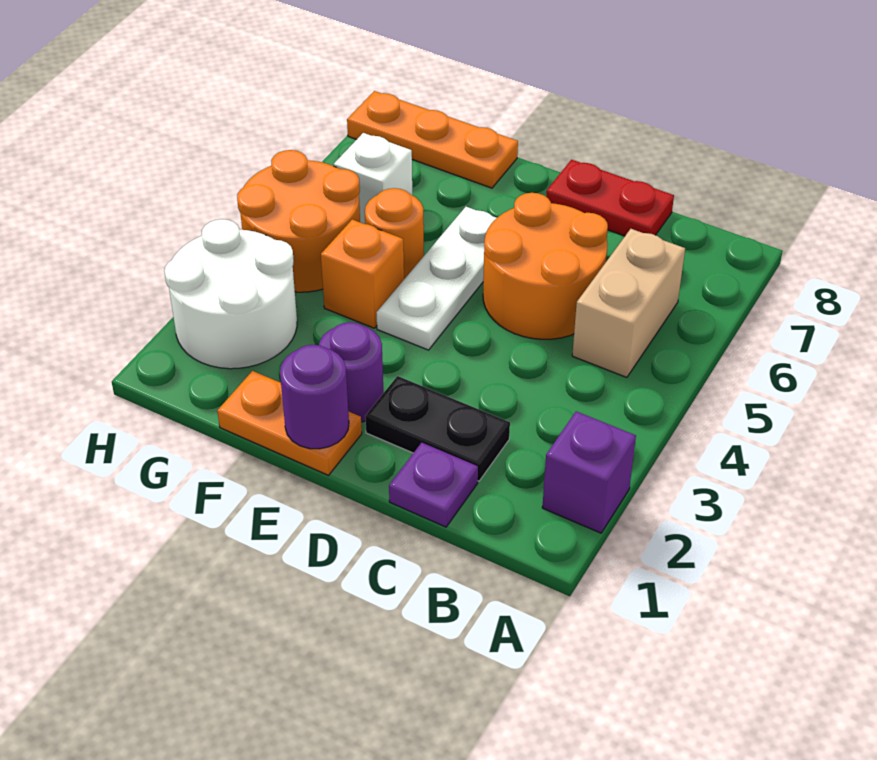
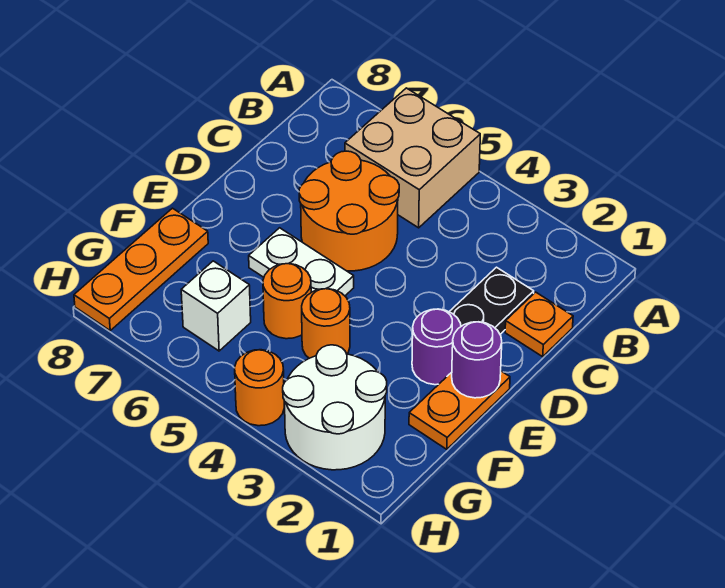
purple brick A2 level 1 -> none
tan brick B5:B6 level 1 -> tan brick A5:B6 level 1
purple plate C1 level 1 -> orange plate C1 level 1
red plate C8:D8 level 1 -> none
white plate E4:E6 level 1 -> white plate E5:E6 level 1
orange brick F4 level 1 -> orange round brick F4 level 1
orange round brick G4:H5 level 1 -> orange round brick H4 level 1

